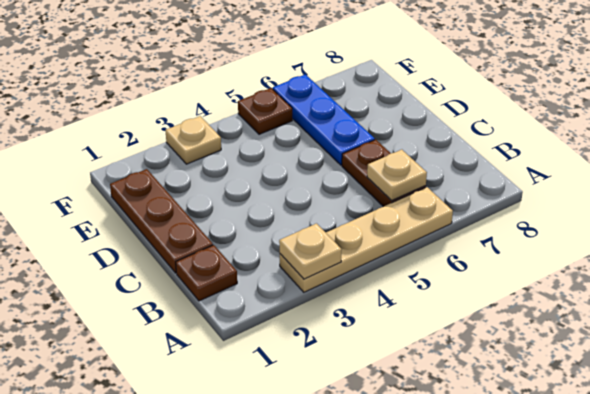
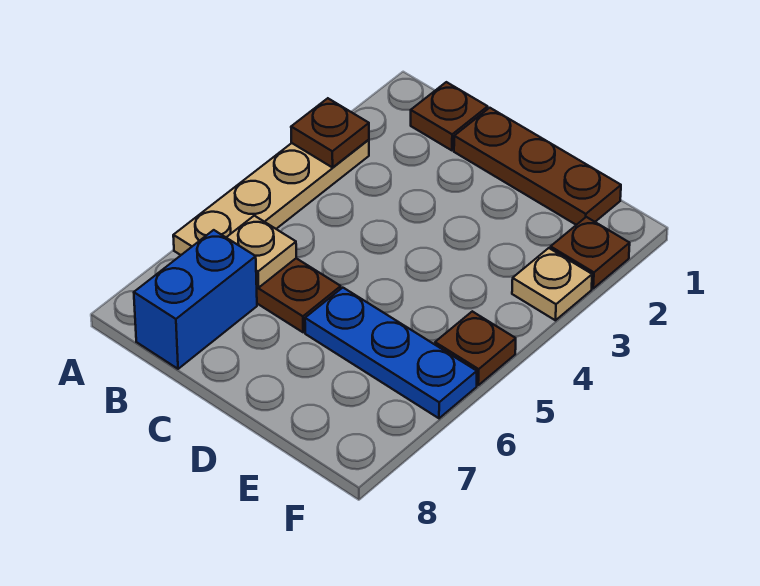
tan plate A3 level 2 -> brown plate A3 level 2
none -> blue brick B7:B8 level 1
none -> brown plate F2 level 1

